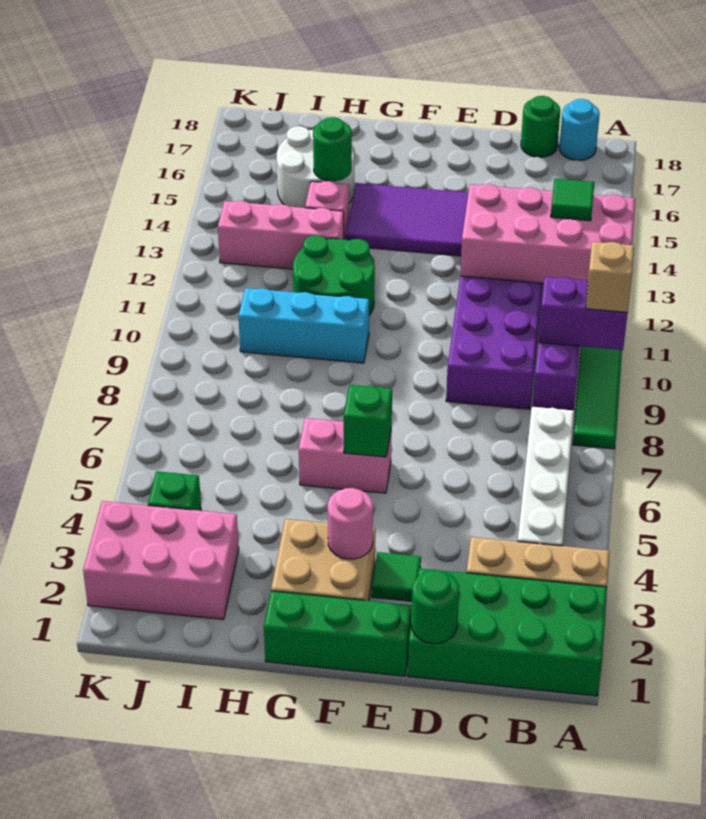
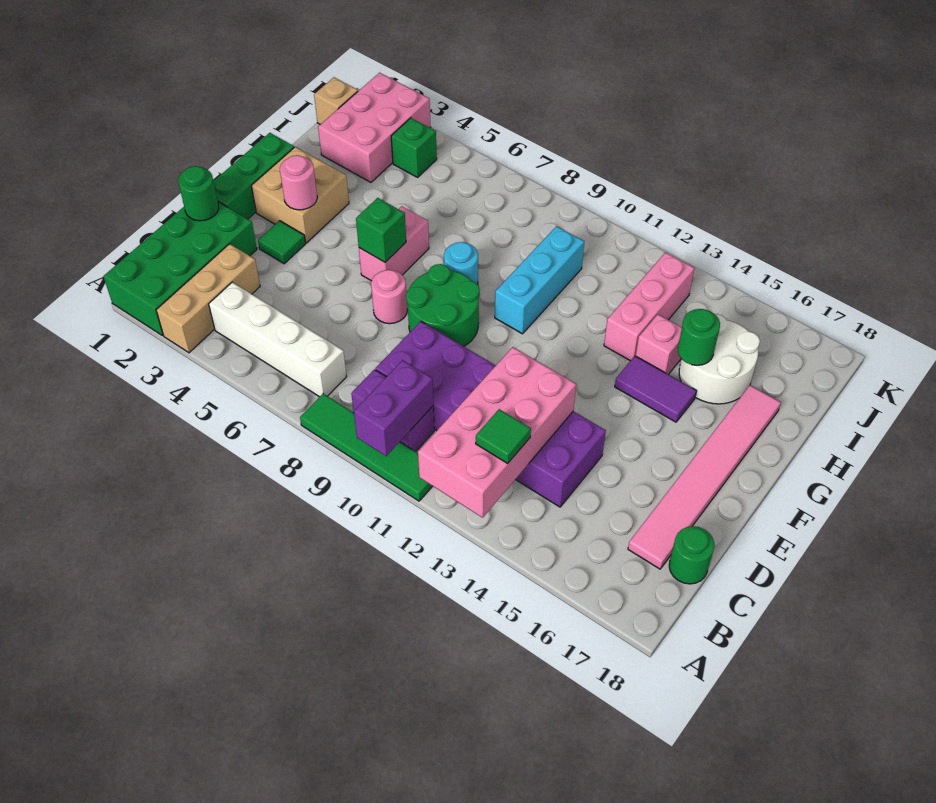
tan brick A10 level 3 -> tan brick J1 level 1
cyan round brick B18 level 1 -> cyan round brick G8 level 1
none -> pink tile C17:H17 level 1
none -> pink round brick E7 level 1
purple tile E14:G15 level 1 -> purple tile G14:G15 level 1
green round brick G11:H12 level 1 -> green round brick E8:F9 level 1

